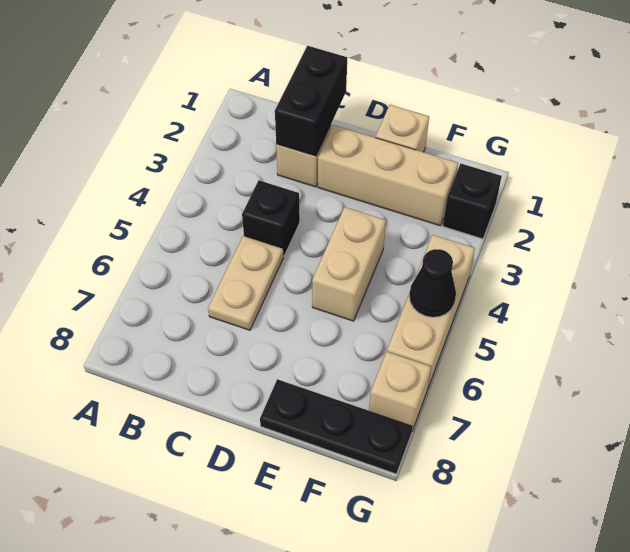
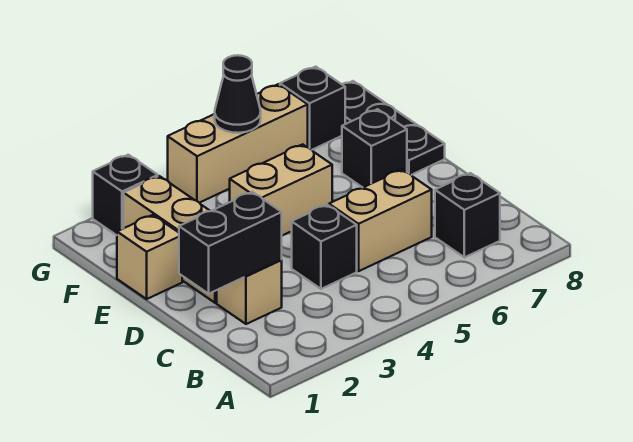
none -> black brick B7 level 1
tan plate C5:C6 level 1 -> tan brick C5:C6 level 1
none -> black brick E7 level 1
tan brick G7 level 1 -> black brick G7 level 1

